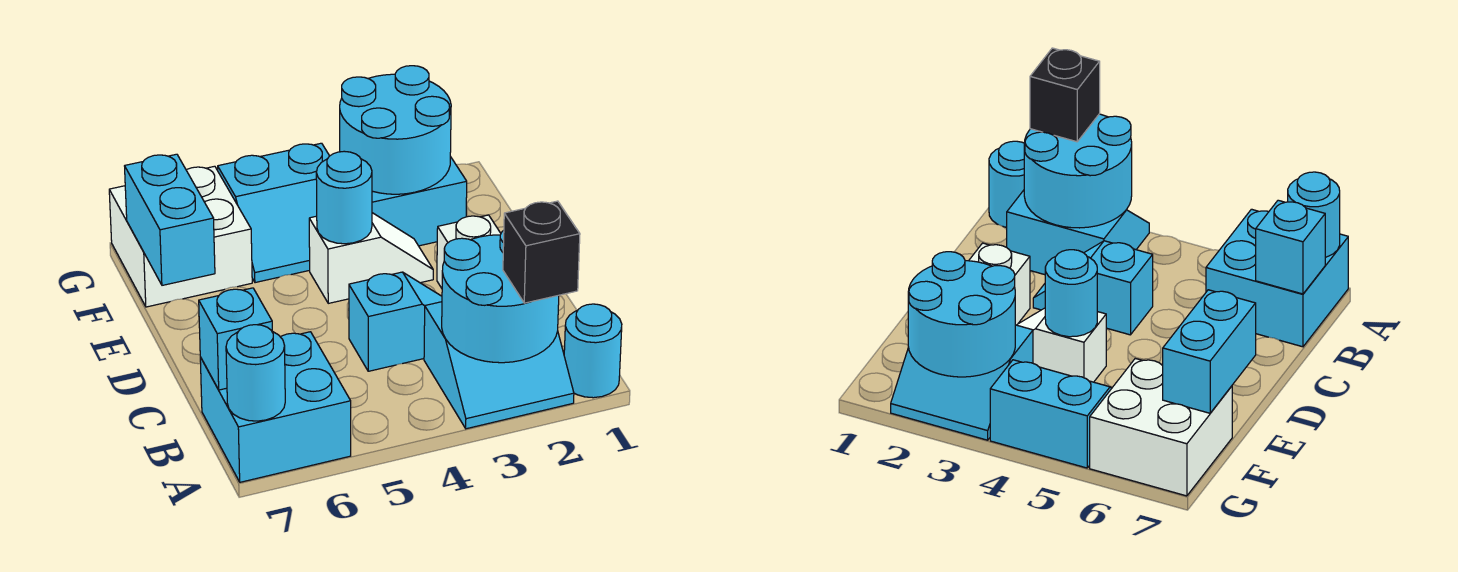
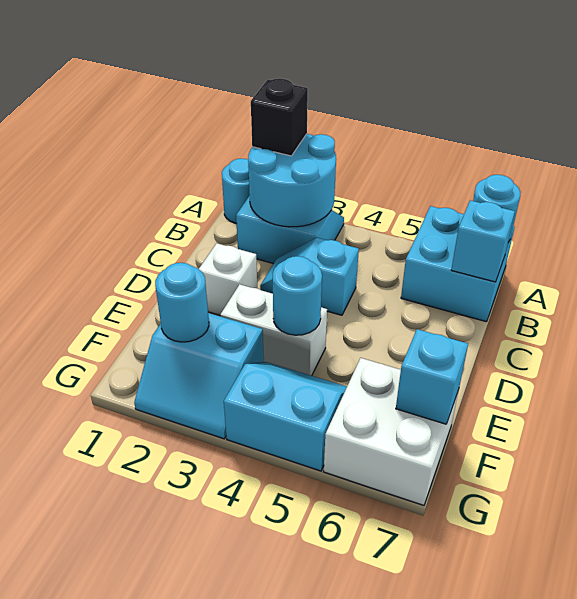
white slope E3:E4 level 1 top 4 -> white brick E3:E4 level 1
cyan brick E7:F7 level 2 -> cyan brick F7 level 2
cyan round brick F2:G3 level 2 -> cyan round brick F2 level 2

